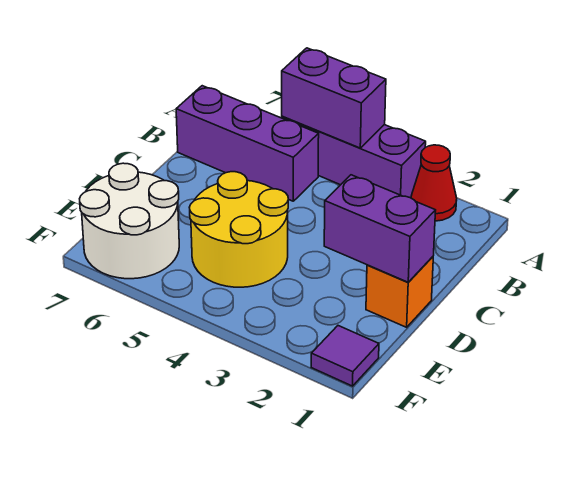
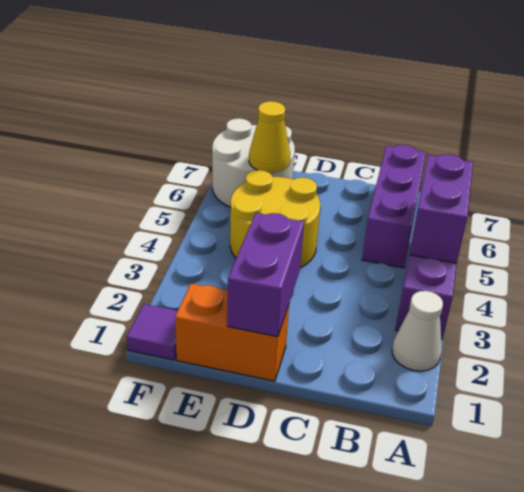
red cone A2 level 1 -> white cone A2 level 1
orange brick D1 level 1 -> orange brick D1:E1 level 1
none -> yellow cone E6 level 2

